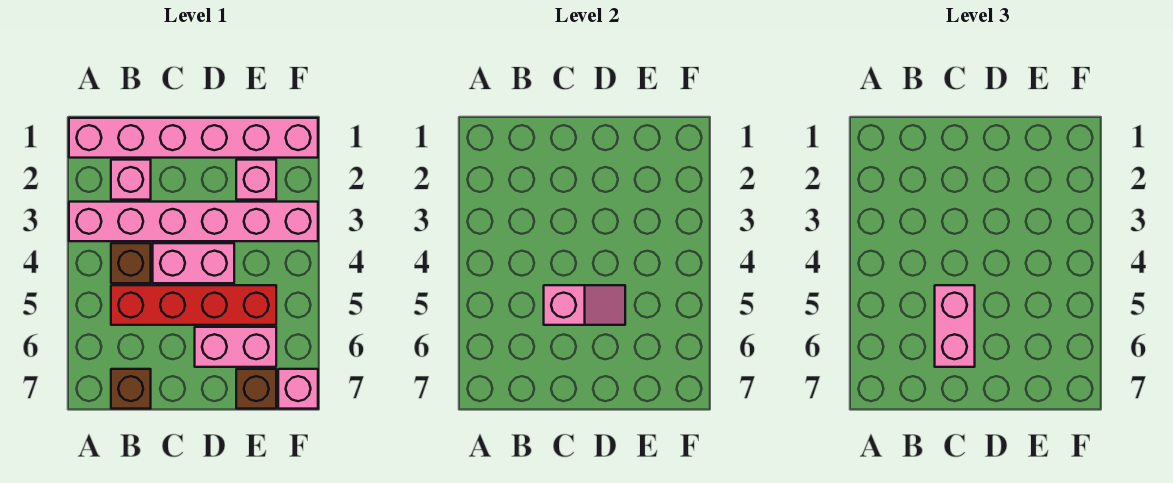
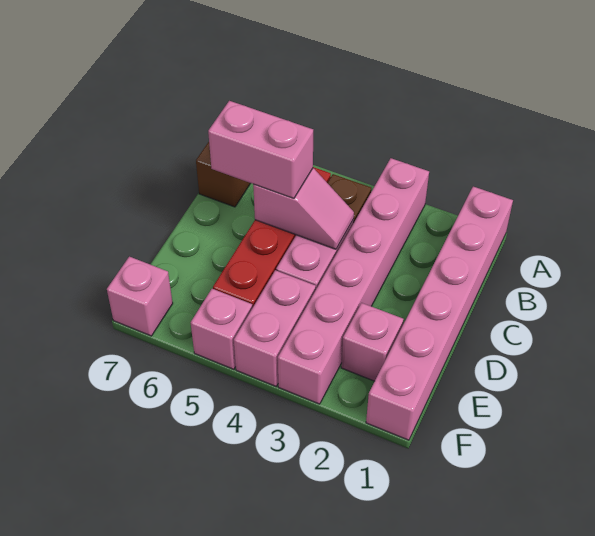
pink brick B2 level 1 -> pink brick F5 level 1
pink slope C5:D5 level 2 top C -> pink slope C4:C5 level 2 top 5
pink brick D6:E6 level 1 -> pink brick E4:F4 level 1
brown brick E7 level 1 -> none

